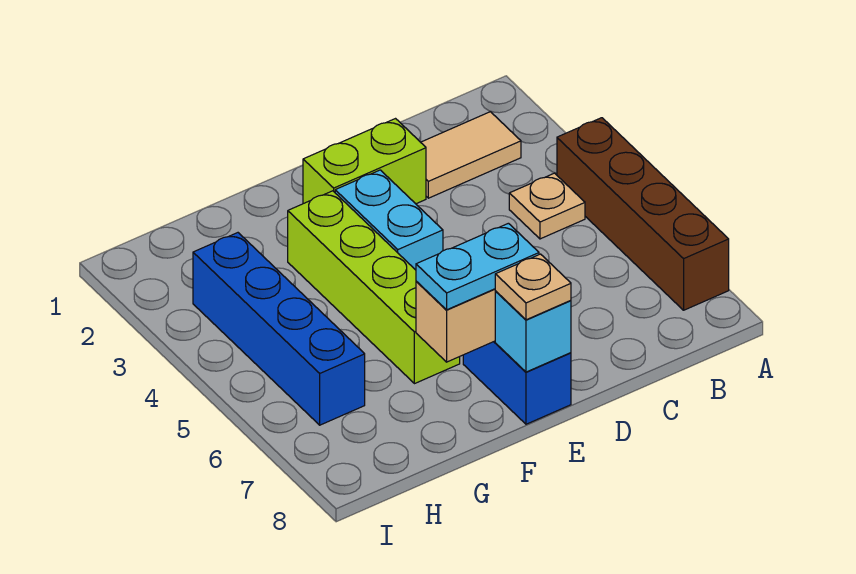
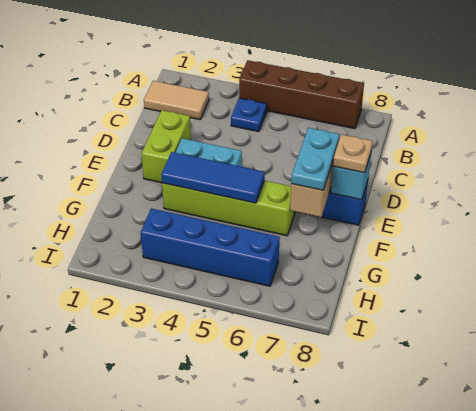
tan tile B2:C2 level 1 -> tan tile B1:B2 level 1
tan plate B4 level 1 -> blue plate B4 level 1
none -> blue tile F3:F5 level 2

